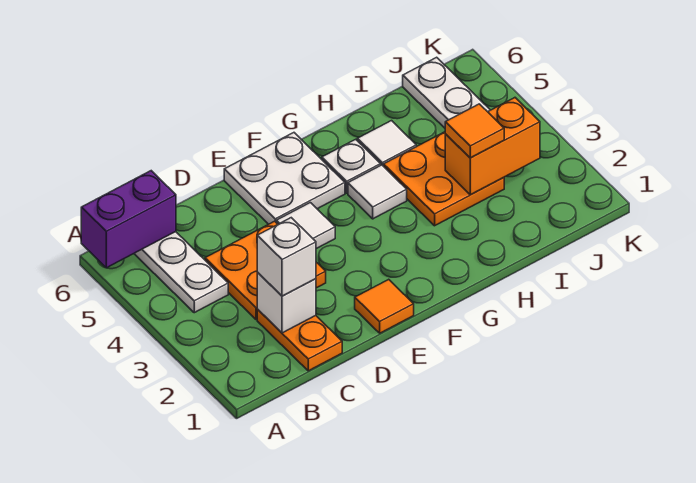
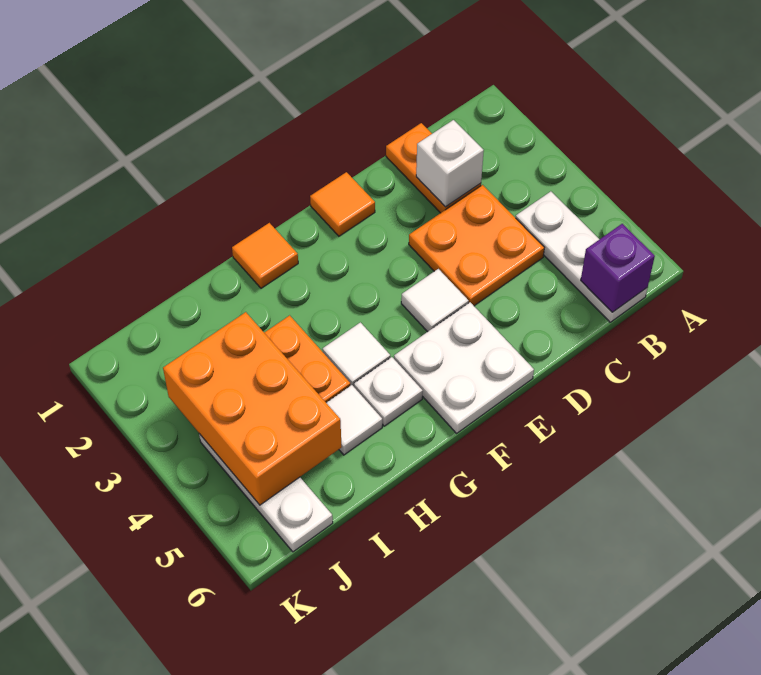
purple brick A6:B6 level 2 -> purple brick B6 level 2
white brick C2 level 3 -> none
orange brick I3:J3 level 2 -> orange brick I3:J5 level 2
orange tile I3 level 3 -> orange tile G1 level 1

